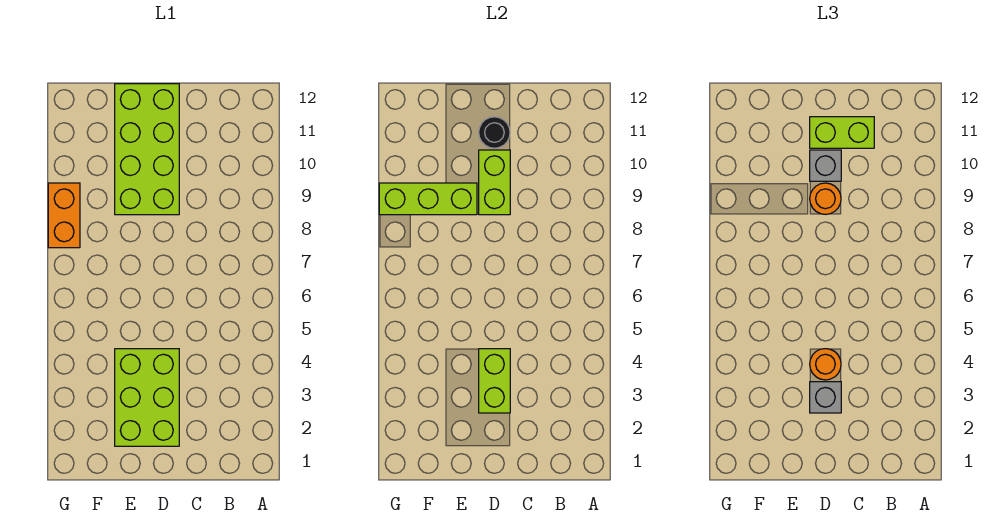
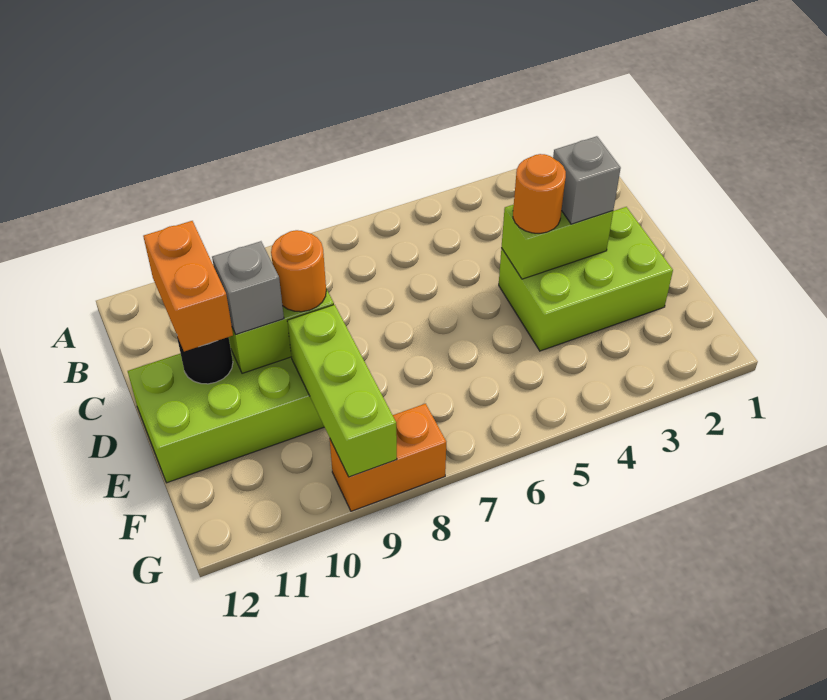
lime brick C11:D11 level 3 -> orange brick C11:D11 level 3

